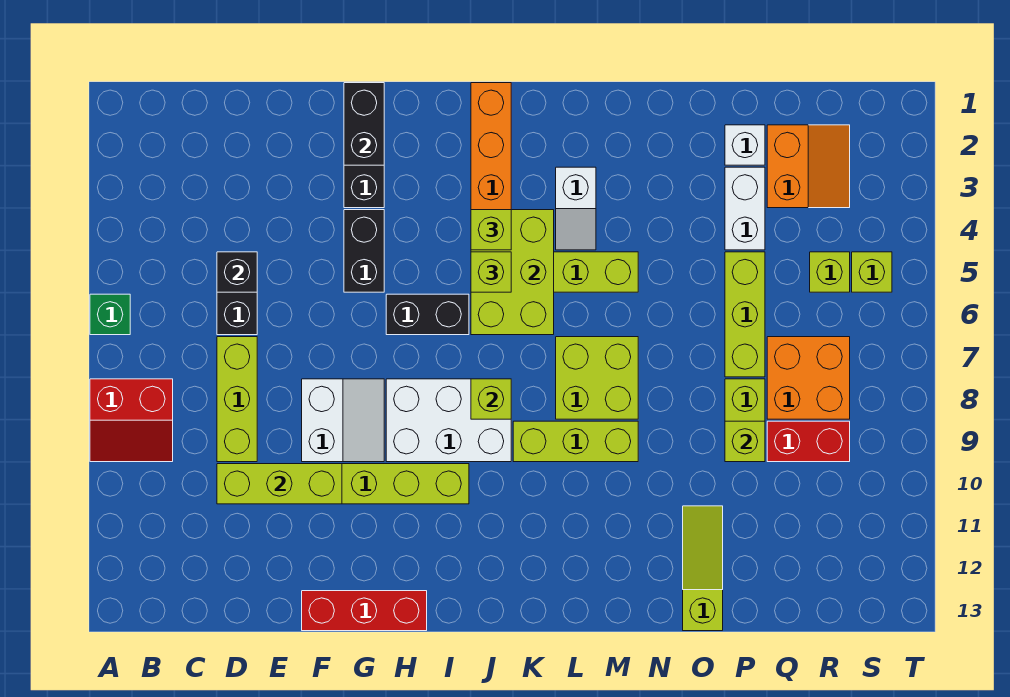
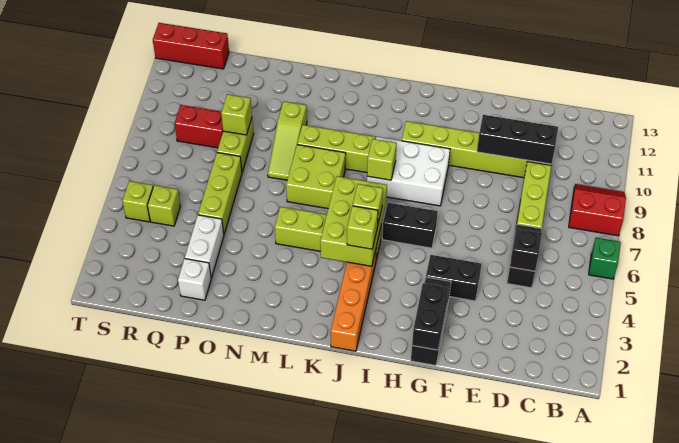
lime brick D10:F10 level 2 -> black brick D10:F10 level 2
white slope F8:G9 level 1 top F -> none
red brick F13:H13 level 1 -> red brick R13:T13 level 1
black brick G4:G5 level 1 -> black brick F4:G4 level 1
white slope L3:L4 level 1 top 3 -> none
lime slope O11:O13 level 1 top 13 -> lime slope N8:N10 level 1 top 10
orange slope Q2:R3 level 1 top Q -> none
orange brick Q7:R8 level 1 -> none

